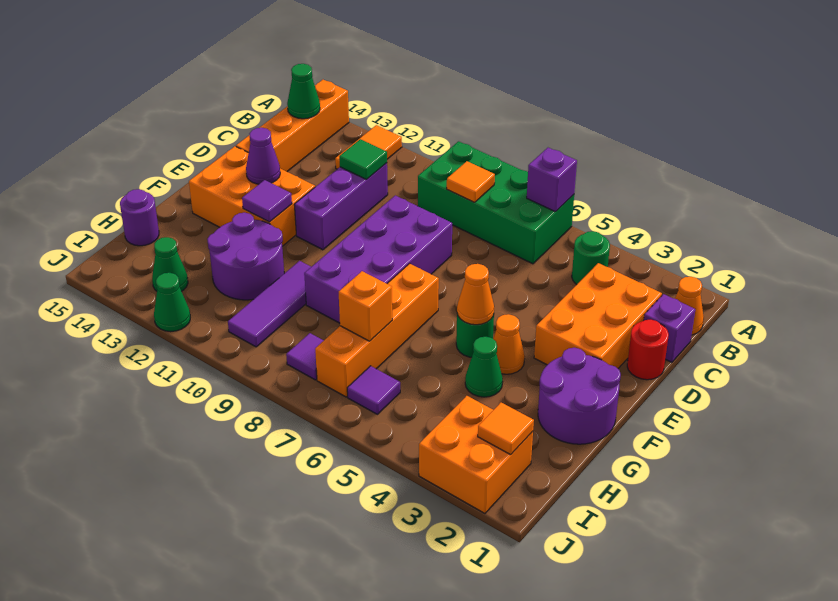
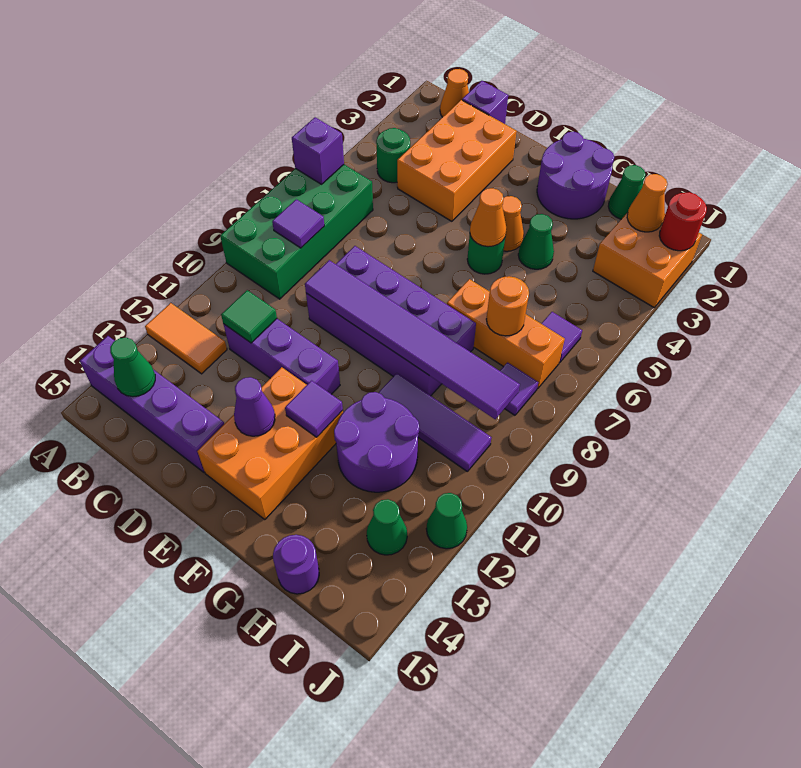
orange brick A14:D14 level 1 -> purple brick A14:D14 level 1
orange tile B8 level 2 -> purple tile B8 level 2
orange brick C2:E3 level 1 -> orange brick C2:D4 level 1
red round brick D1 level 1 -> red round brick J2 level 2
none -> purple tile D9:I9 level 2
orange brick F7:I7 level 1 -> orange brick G7:I7 level 1
none -> green cone H1 level 1
orange brick H7 level 2 -> orange round brick H7 level 2
orange tile I2 level 2 -> orange cone I2 level 2

